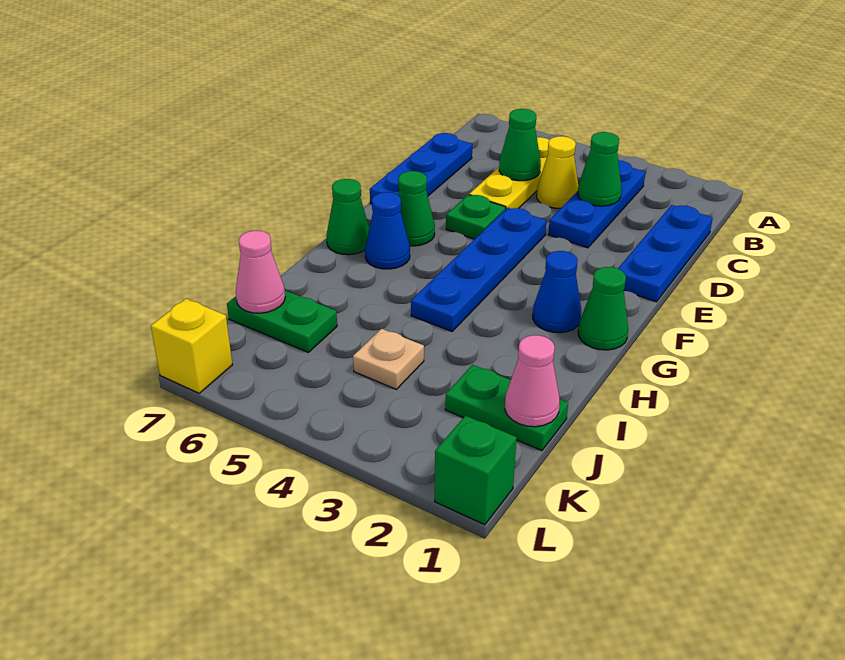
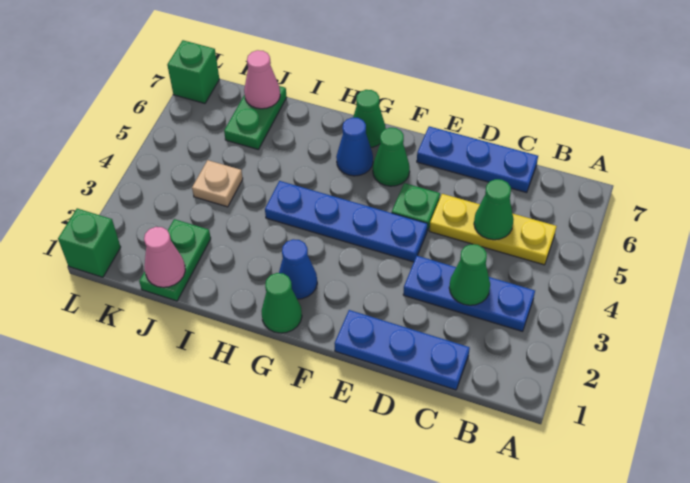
yellow cone C4 level 1 -> none
yellow brick L7 level 1 -> green brick L7 level 1

